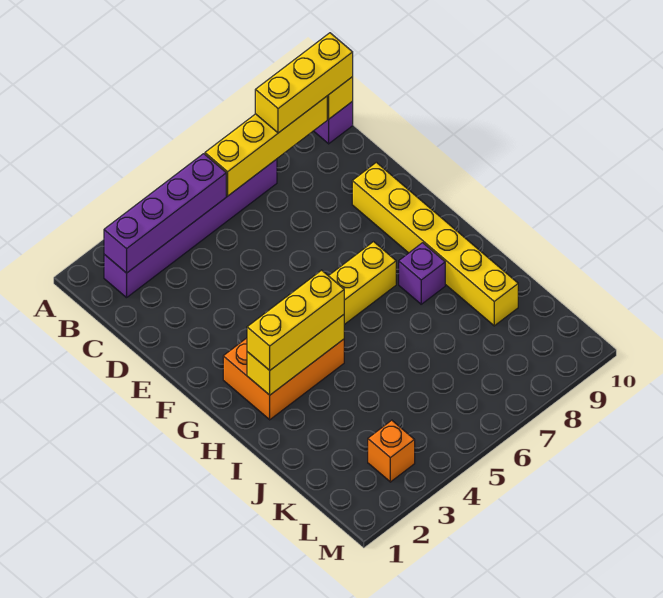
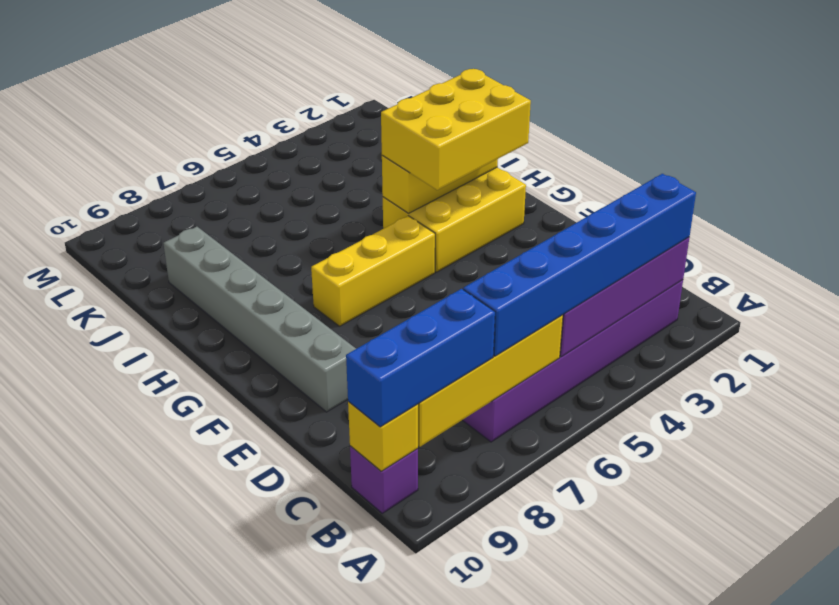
none -> blue brick B2:B7 level 3
yellow brick B8:B10 level 3 -> blue brick B8:B10 level 3
yellow brick E9:J9 level 1 -> grey brick E9:J9 level 1
orange brick G2:H4 level 1 -> yellow brick G2:H4 level 1
yellow brick H2:H4 level 3 -> yellow brick G2:H4 level 3
purple brick H8 level 1 -> none
orange brick L3 level 1 -> none

